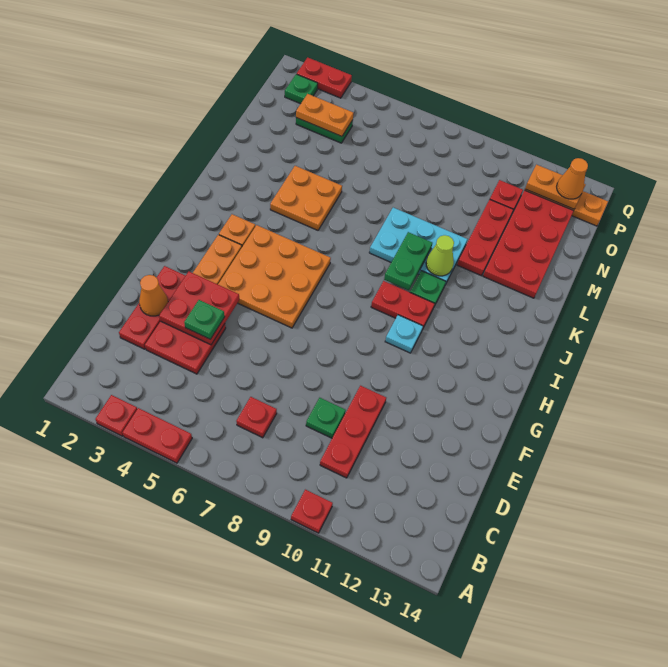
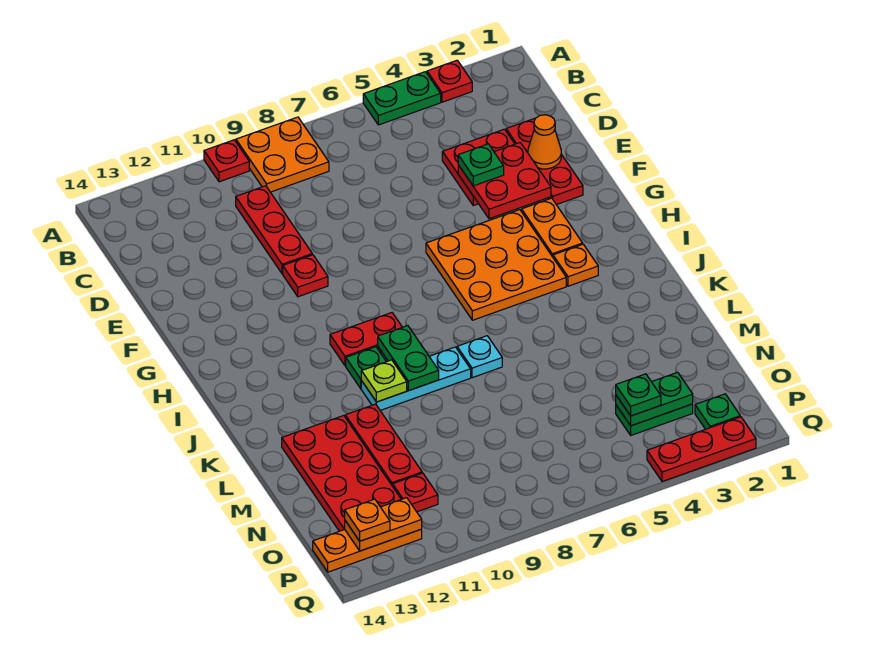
red plate A4:A5 level 1 -> green plate A4:A5 level 1
red plate C7 level 1 -> red plate F10 level 1
green plate D9 level 1 -> green plate O4 level 3
cyan plate H10 level 1 -> cyan plate K7 level 1
orange plate K4:L5 level 1 -> orange plate A8:B9 level 1
cyan plate K8:L10 level 1 -> cyan plate K8:K10 level 1
lime cone K10 level 2 -> lime plate K10 level 2
orange plate O3:O4 level 2 -> green plate O3:O4 level 2
orange cone P13 level 3 -> orange plate P13 level 3
red plate Q2:Q3 level 1 -> red plate Q2:Q4 level 1

